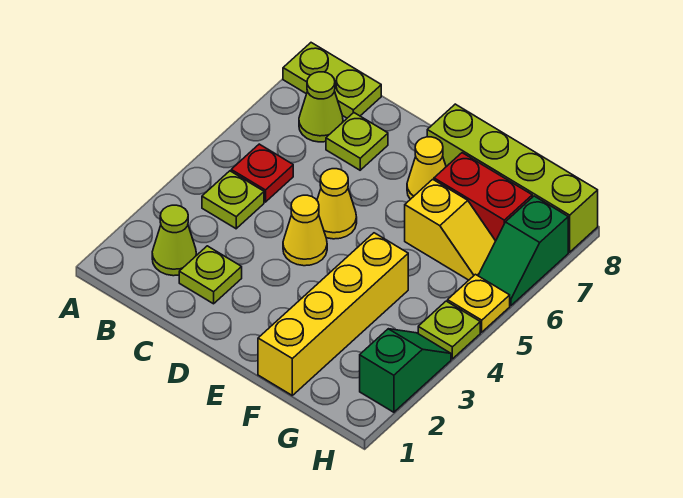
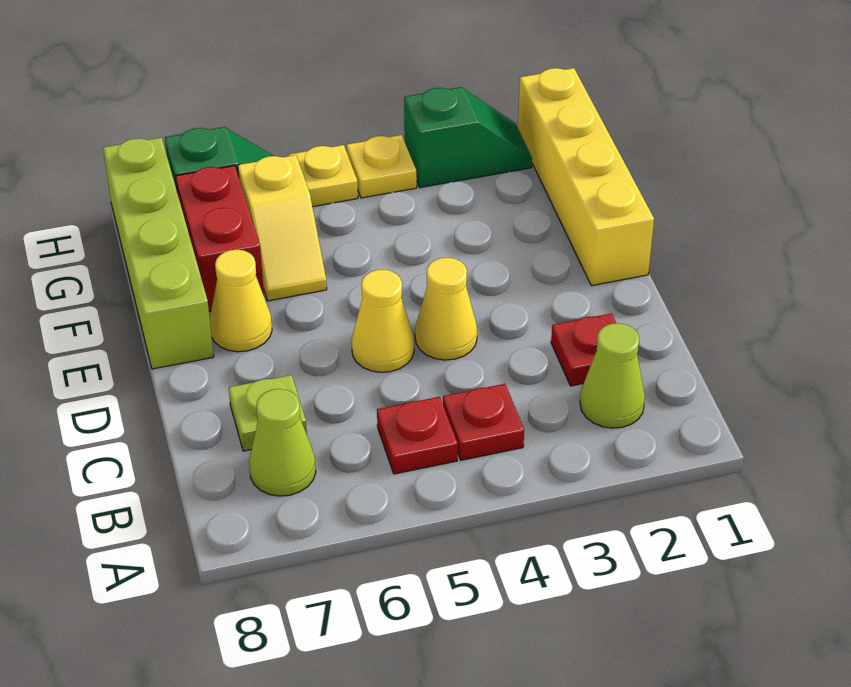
lime plate A8:B8 level 1 -> none
lime plate B4 level 1 -> red plate B4 level 1
lime plate C2 level 1 -> red plate C2 level 1
yellow brick F1:F4 level 1 -> yellow brick E1:H1 level 1
yellow slope F6:G6 level 1 top F -> yellow slope F6:G6 level 1 top G
green slope H2:H3 level 1 top 2 -> green slope H2:H3 level 1 top 3
lime plate H4 level 1 -> yellow plate H4 level 1

